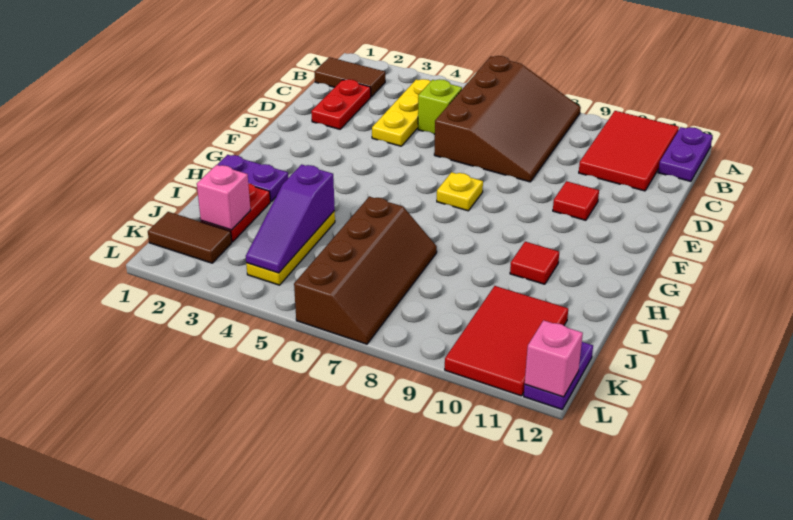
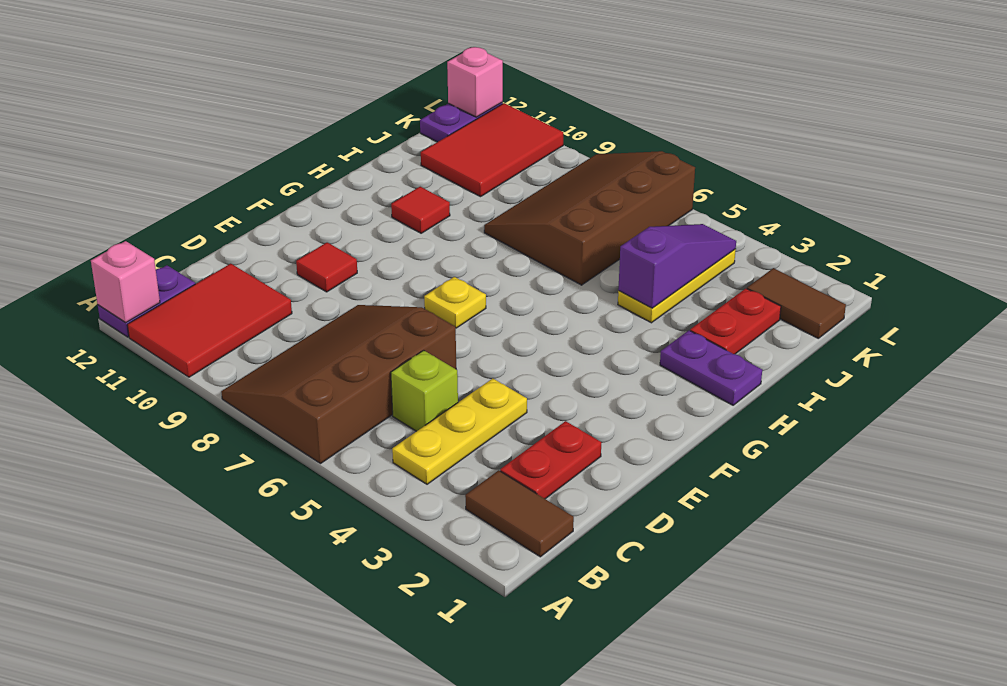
brown slope I6:L7 level 1 top 6 -> brown slope I6:L8 level 1 top 6
pink brick J2 level 2 -> pink brick A12 level 2

